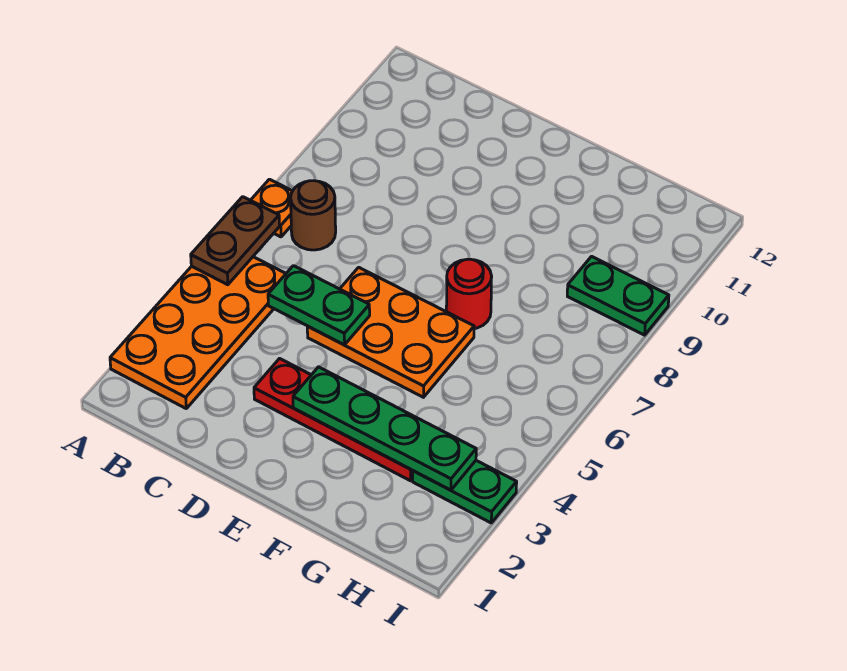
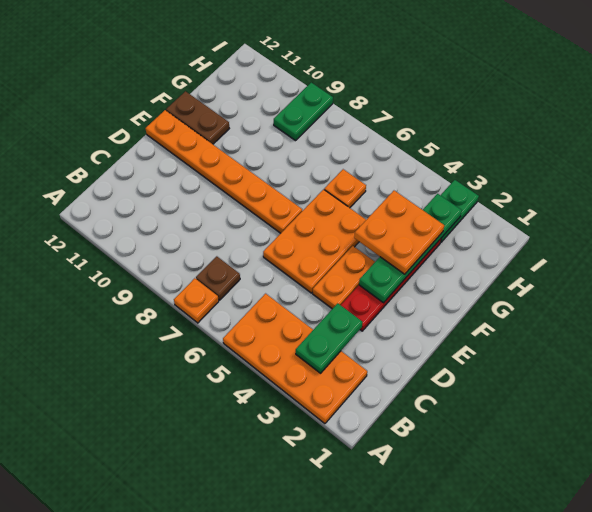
brown plate A5:A6 level 2 -> brown plate F11:F12 level 1
brown round brick B7 level 1 -> brown plate B7 level 1
green plate C5:D5 level 2 -> green plate B3:C3 level 2
none -> orange plate D4:E4 level 1
none -> orange plate E7:E12 level 1
none -> orange plate F3:G4 level 3
red round brick F7 level 1 -> none
none -> orange plate G6 level 1

